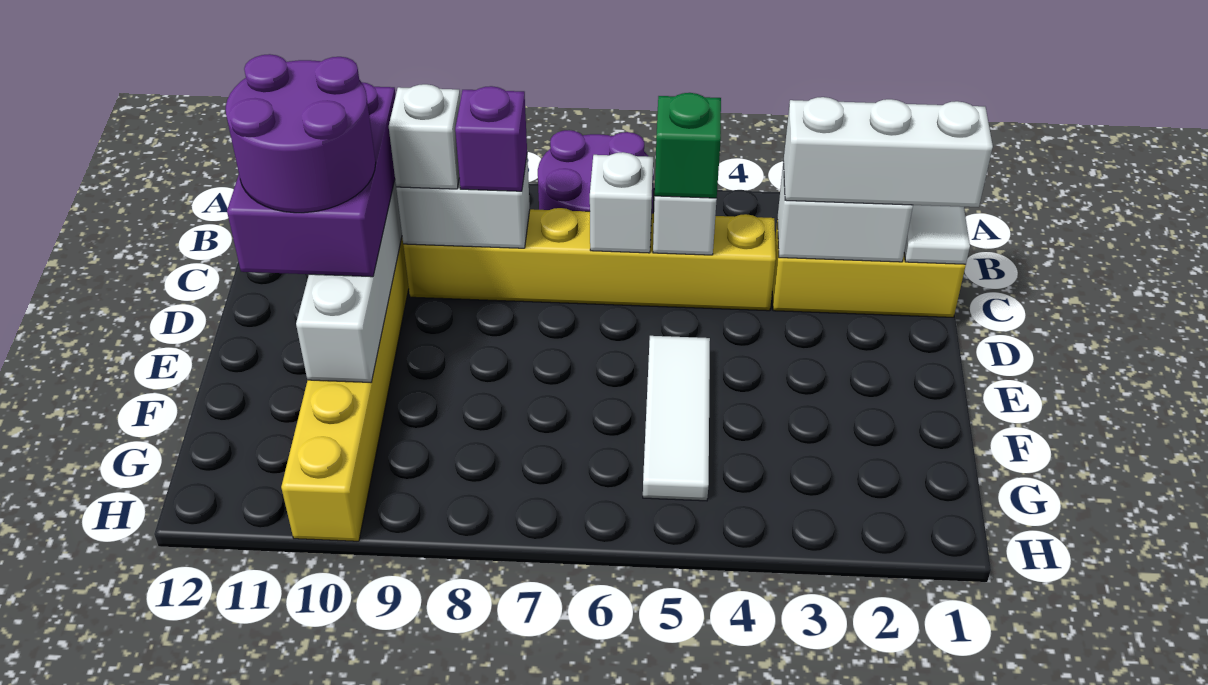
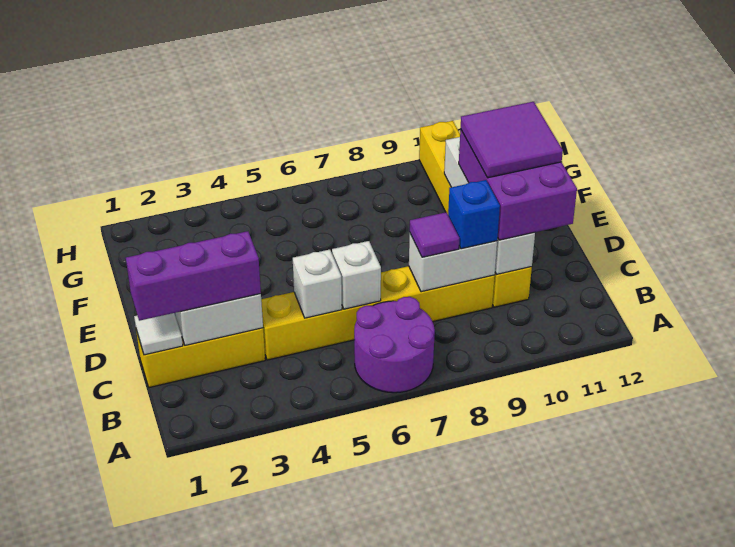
white brick C1:C3 level 3 -> purple brick C1:C3 level 3
green brick C5 level 3 -> none
purple brick C8 level 3 -> purple tile C8 level 3
white brick C9 level 3 -> blue brick C9 level 3
purple round brick D10:E11 level 4 -> purple tile D10:E11 level 4
white tile E5:G5 level 1 -> none

